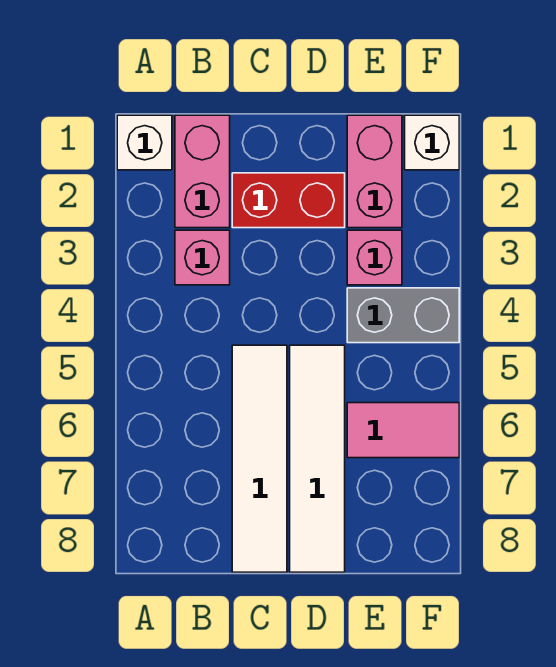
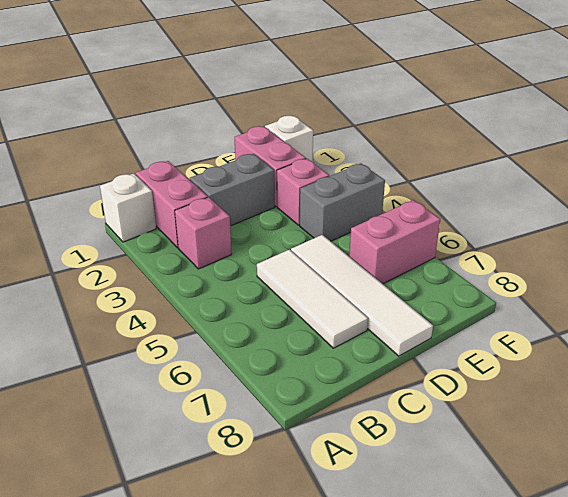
red brick C2:D2 level 1 -> grey brick C2:D2 level 1
white tile C5:C8 level 1 -> white tile C5:C7 level 1
pink tile E6:F6 level 1 -> pink brick E6:F6 level 1

